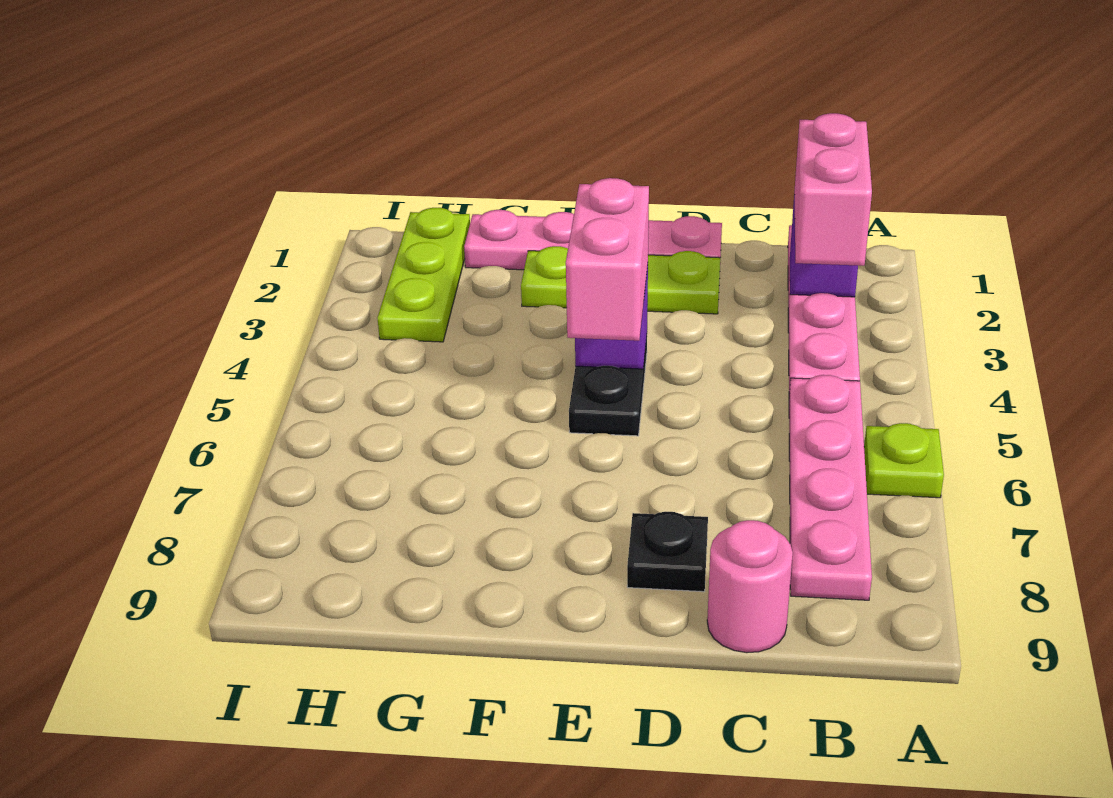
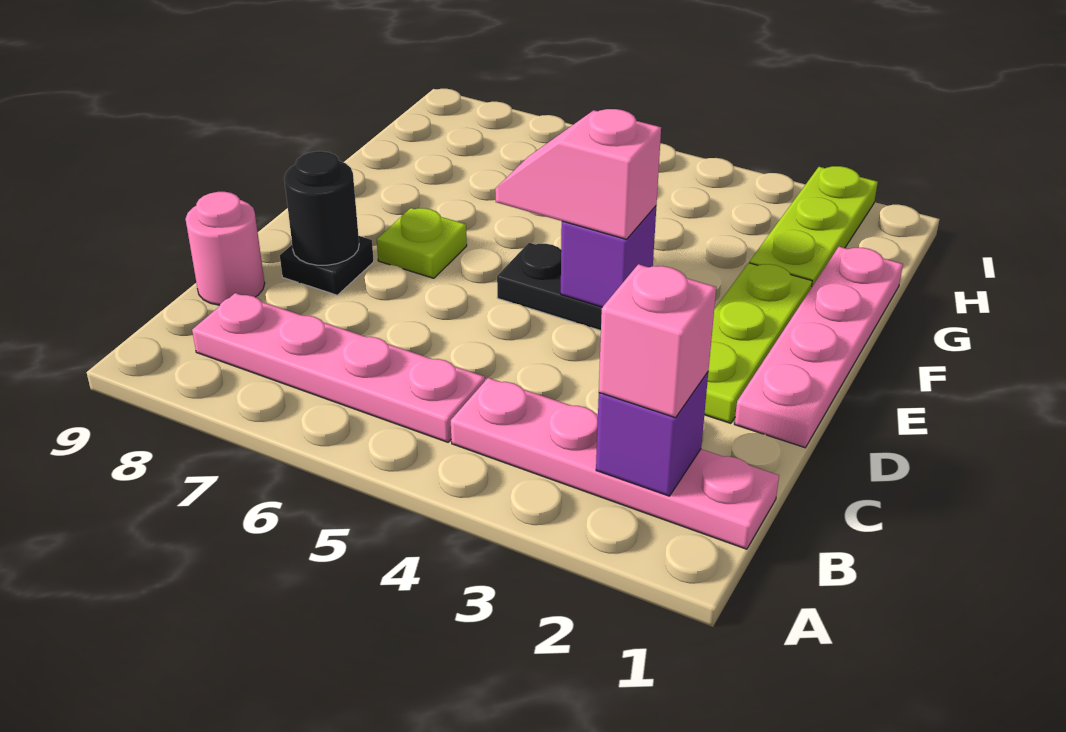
lime plate A6 level 1 -> lime plate E7 level 1
pink brick B2:B3 level 3 -> pink brick B2 level 3
none -> black round brick D8 level 2
pink brick E4:E5 level 3 -> pink slope E4:E5 level 3 top 4
lime plate H1:H3 level 1 -> lime plate G2:I2 level 1

